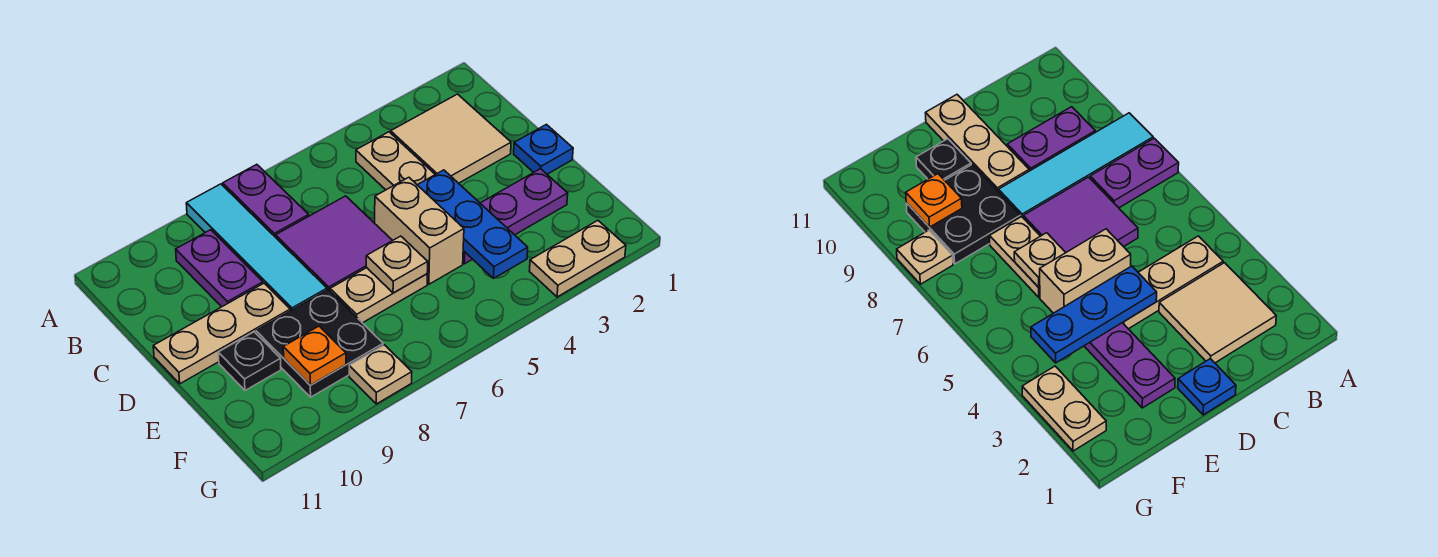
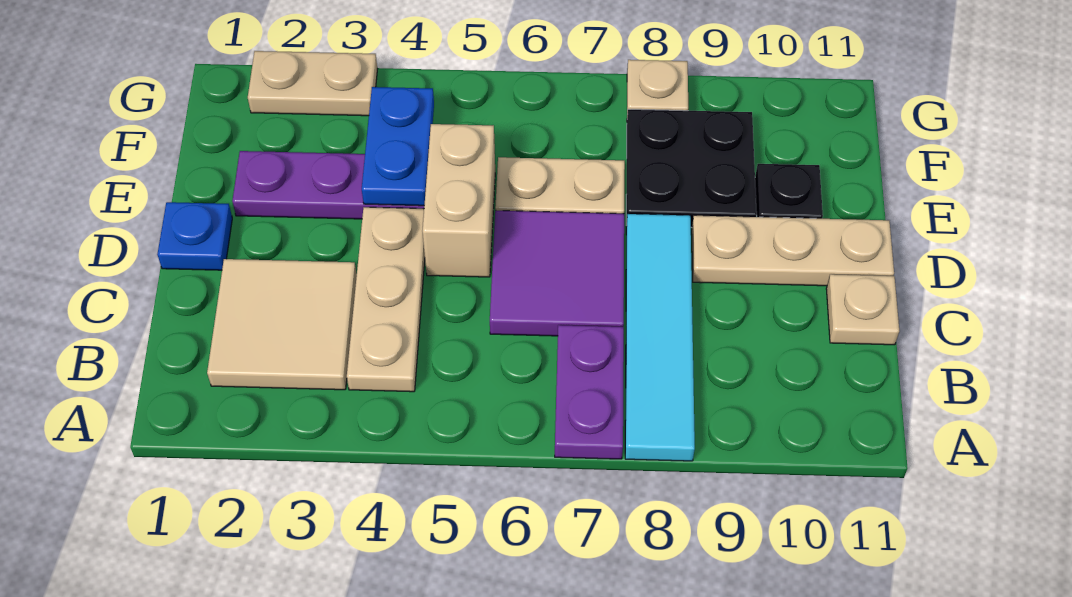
purple plate B9:C9 level 1 -> none
blue plate D4:F4 level 2 -> blue plate E4:F4 level 2
tan plate E6 level 2 -> tan plate C11 level 1
orange plate F9 level 2 -> none

